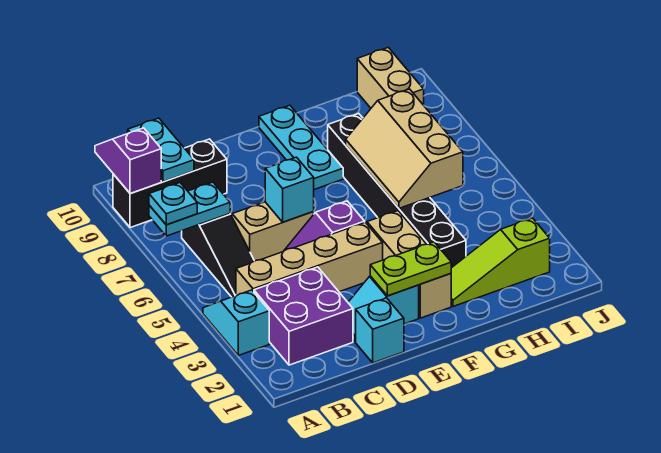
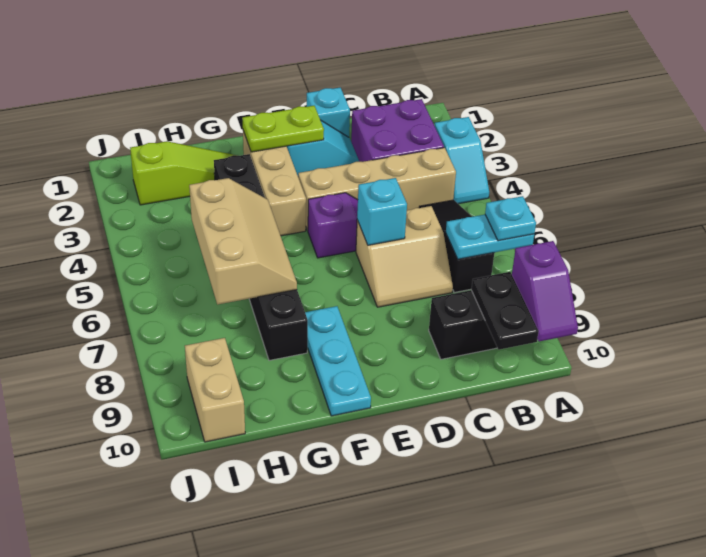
cyan plate B9:B10 level 2 -> black plate B9:B10 level 2

